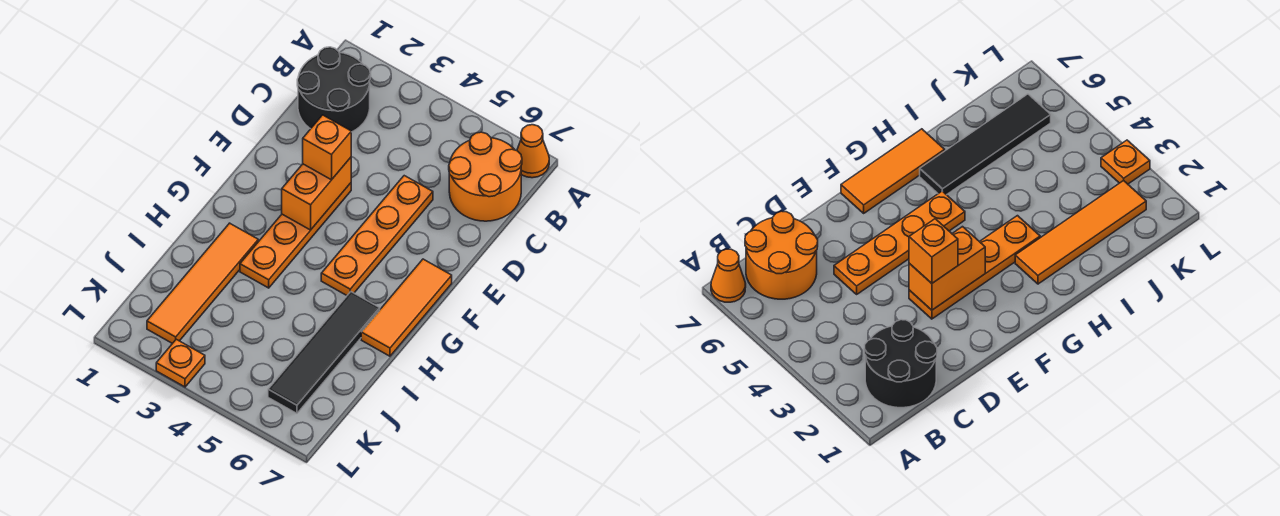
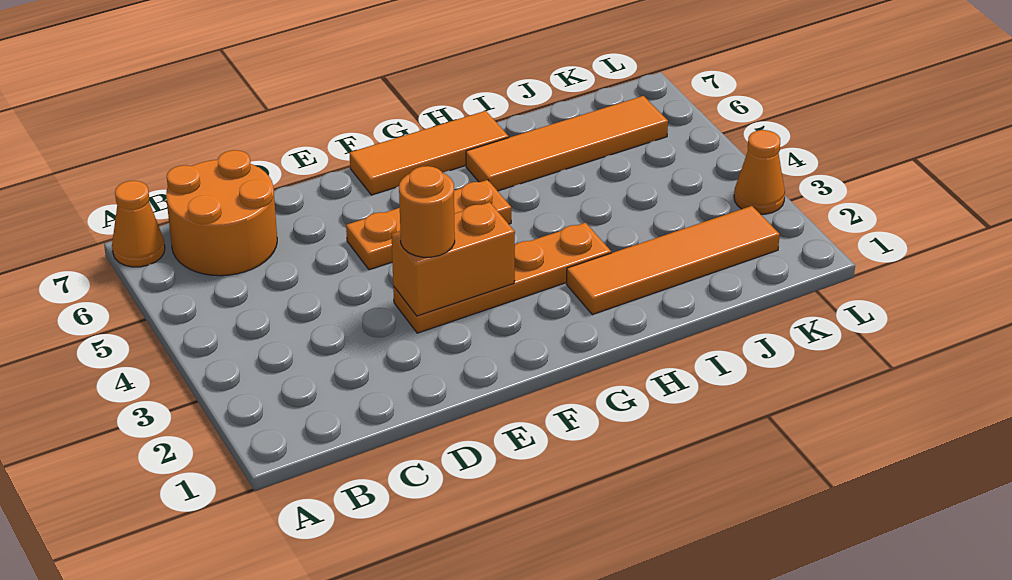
black round brick B1:C2 level 1 -> none
orange plate D5:G5 level 1 -> orange plate E5:G5 level 1
orange brick E3 level 3 -> orange round brick E3 level 3
black tile H6:K6 level 1 -> orange tile H6:K6 level 1
orange plate L3 level 1 -> orange cone L3 level 1

